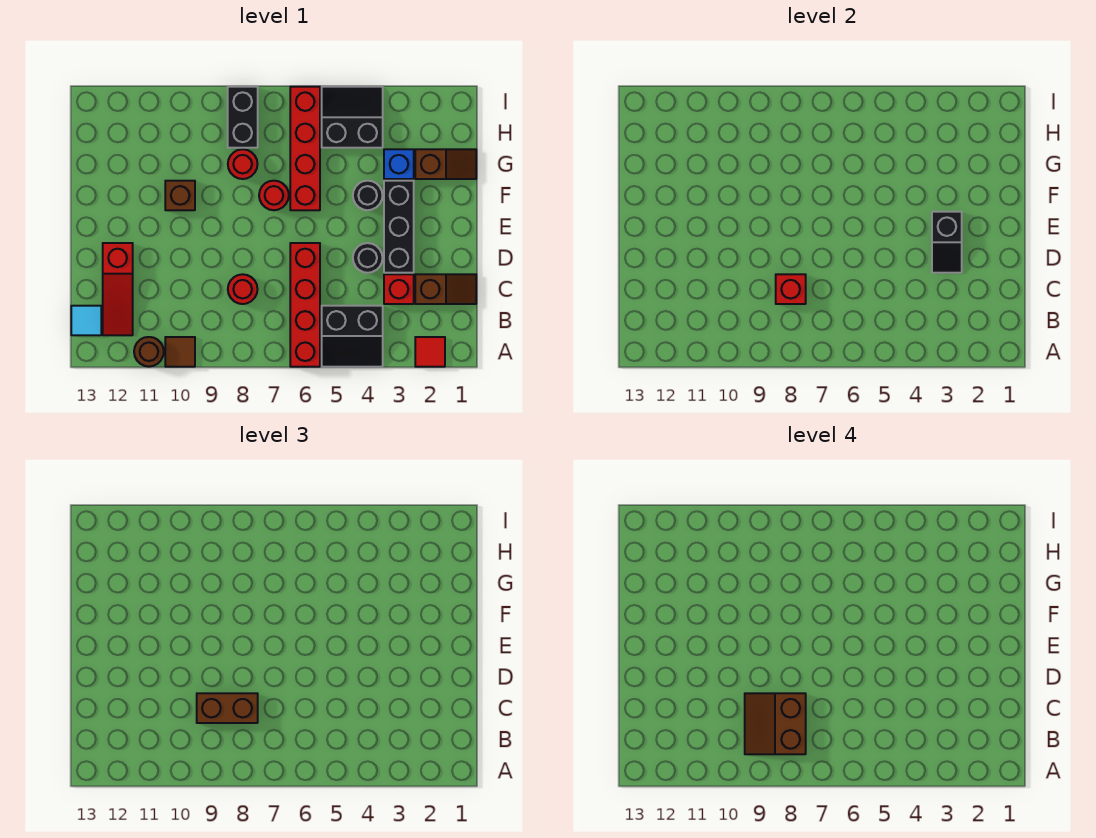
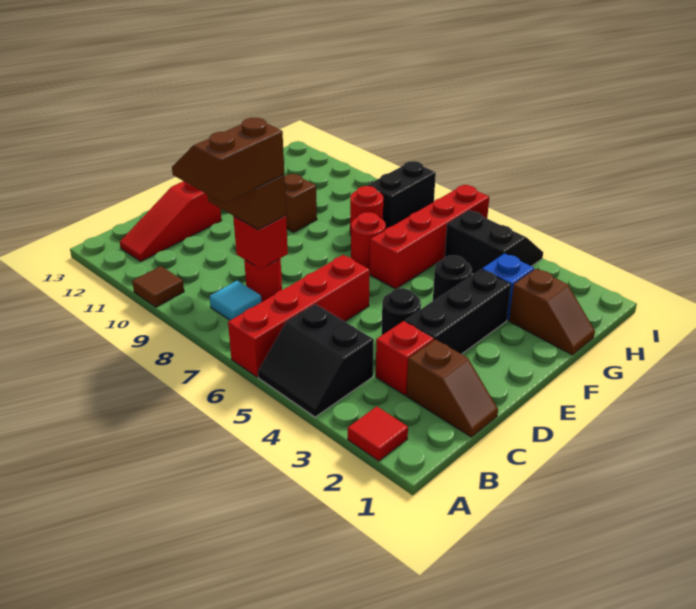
brown round brick A11 level 1 -> none
cyan tile B13 level 1 -> cyan tile B8 level 1
black slope D3:E3 level 2 top E -> none

